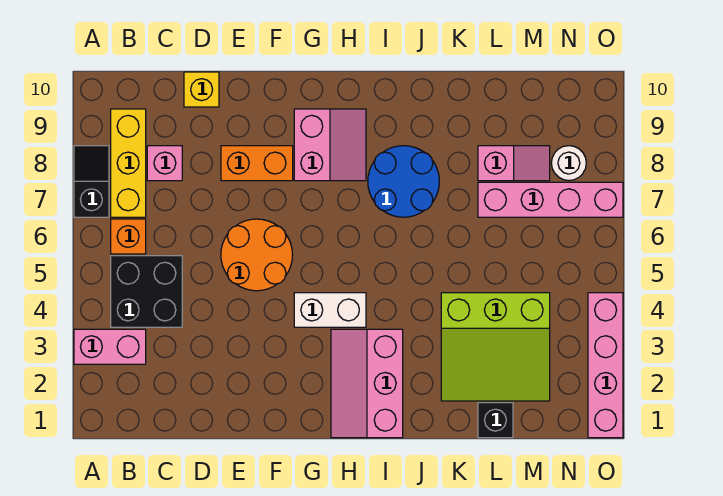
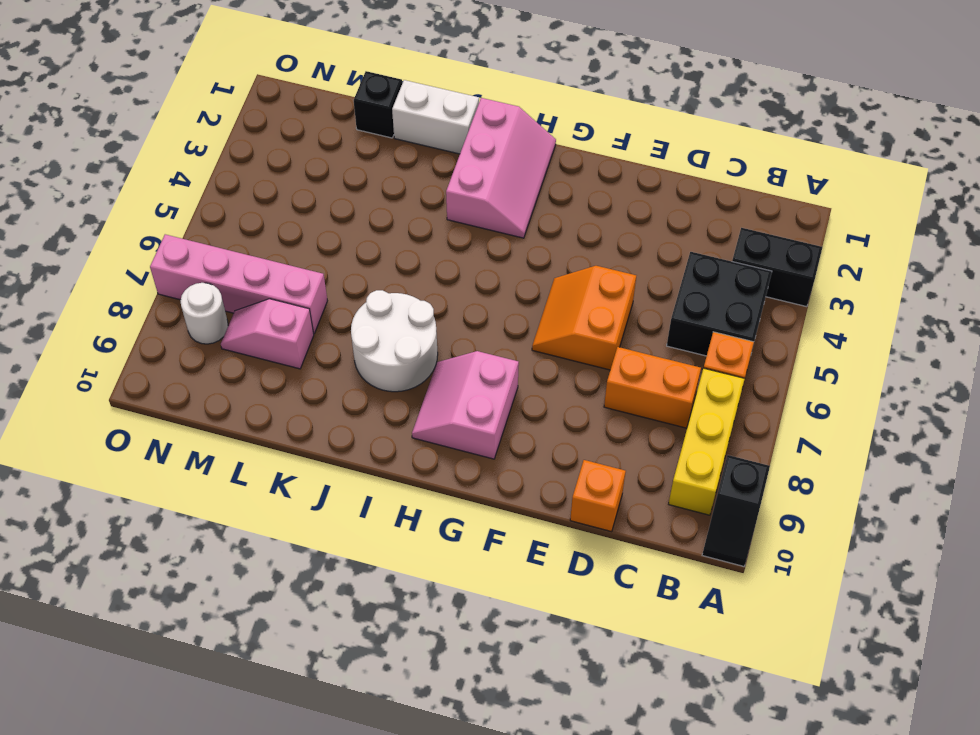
pink brick A3:B3 level 1 -> black brick A3:B3 level 1
black slope A7:A8 level 1 top 7 -> black slope A9:A10 level 1 top 9
pink brick C8 level 1 -> none
yellow brick D10 level 1 -> orange brick D10 level 1
orange round brick E5:F6 level 1 -> orange slope E5:F6 level 1 top E
orange brick E8:F8 level 1 -> orange brick C7:D7 level 1
white brick G4:H4 level 1 -> white brick J1:K1 level 1
blue round brick I7:J8 level 1 -> white round brick I7:J8 level 1
lime slope K2:M4 level 1 top 4 -> none
pink brick O1:O4 level 1 -> none

